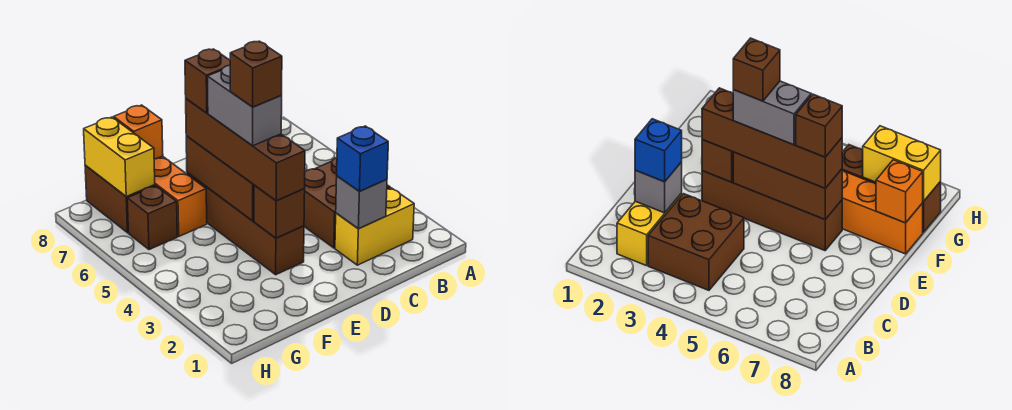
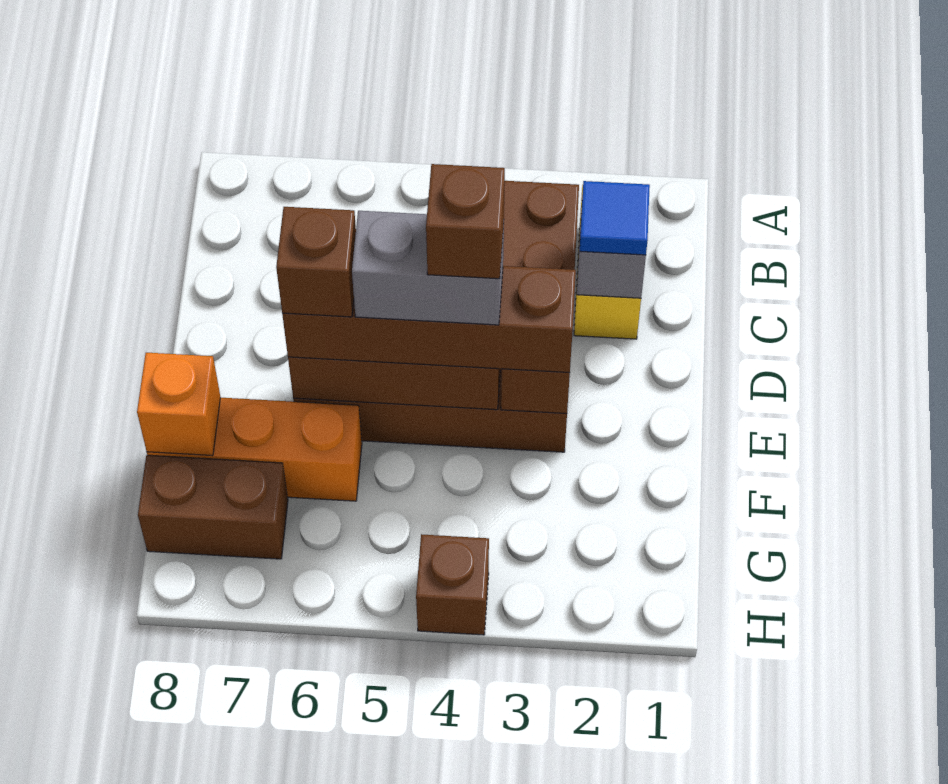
blue brick C2 level 3 -> blue tile C2 level 3
brown brick G6 level 1 -> brown brick H4 level 1
yellow brick G7:G8 level 2 -> none

